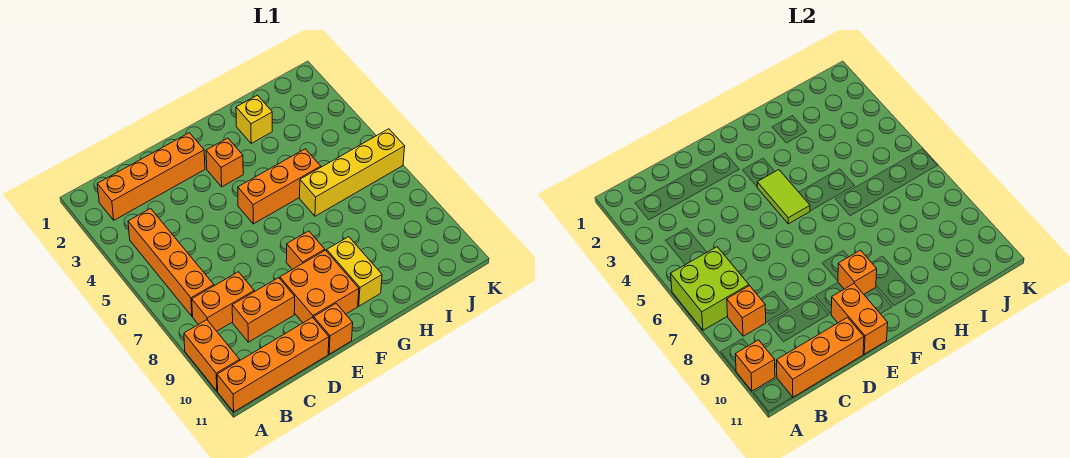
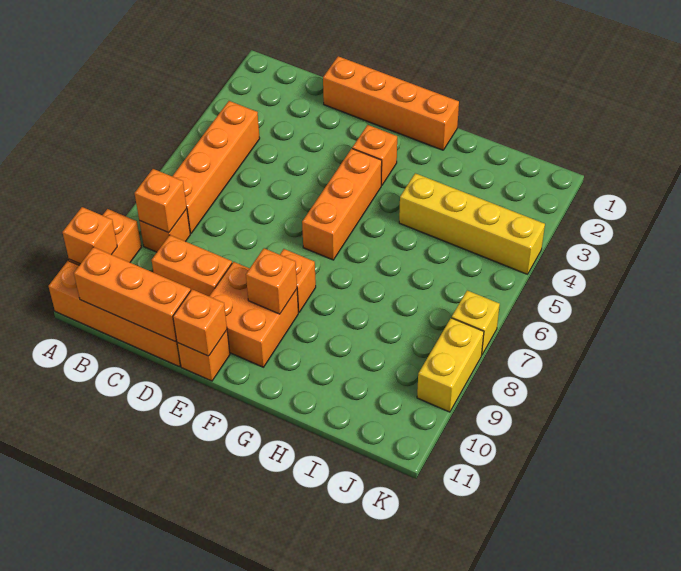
lime brick A6:B7 level 2 -> none
orange brick B2:E2 level 1 -> orange brick D1:G1 level 1
orange brick B8:C8 level 1 -> orange brick B8 level 1
orange brick E10:E11 level 2 -> orange brick E11 level 2
lime tile F4:F5 level 2 -> none
orange brick F5:H5 level 1 -> orange brick F4:F6 level 1
yellow brick G9:G10 level 1 -> yellow brick K8:K9 level 1
yellow brick H2 level 1 -> yellow brick K7 level 1
yellow brick H6:K6 level 1 -> yellow brick H4:K4 level 1

